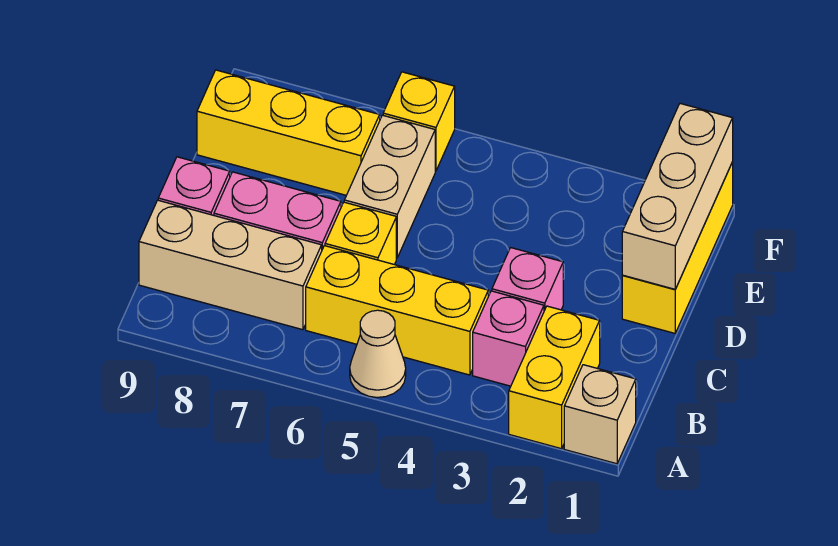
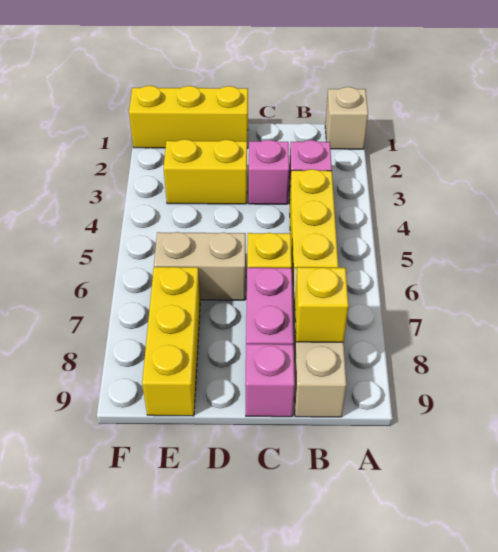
yellow brick A2:B2 level 1 -> yellow brick D3:E3 level 1
tan cone A5 level 1 -> none
tan brick D1:F1 level 2 -> none
yellow brick F6 level 1 -> yellow brick B8 level 2

